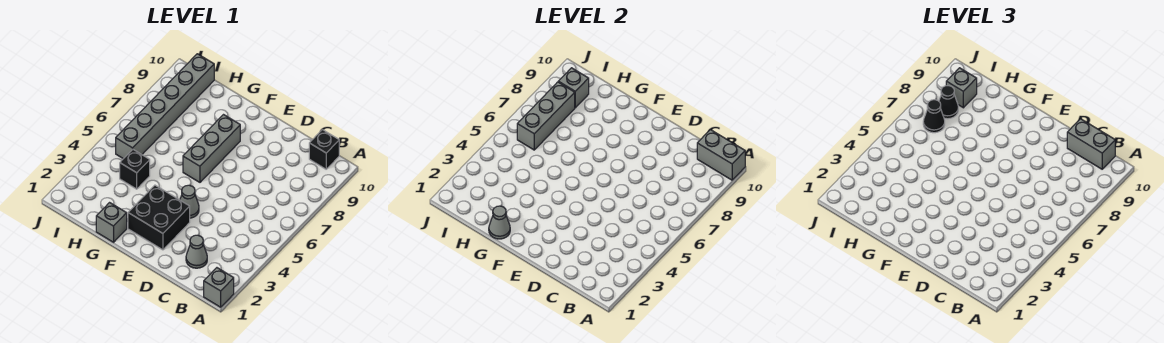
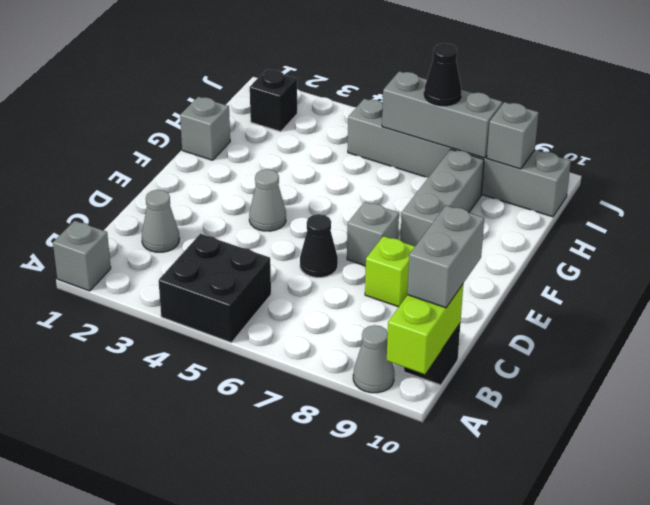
grey brick A10:B10 level 2 -> lime brick A10:B10 level 2
none -> lime brick D8 level 1
black brick E2:F3 level 1 -> black brick A4:B5 level 1
grey brick F6:F8 level 1 -> grey brick F8:H8 level 1
grey cone G1 level 2 -> grey cone A9 level 1
black brick H4 level 1 -> black brick I2 level 1
black cone I8 level 3 -> black cone D6 level 1
grey brick I9 level 3 -> grey brick E7 level 1

